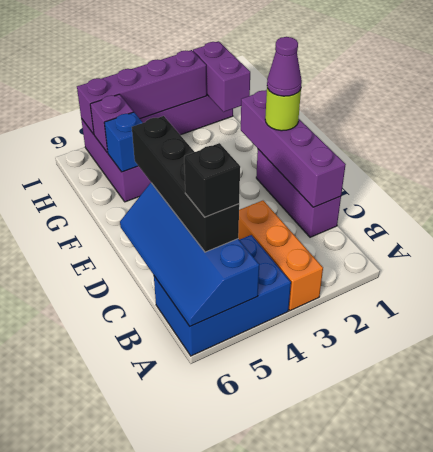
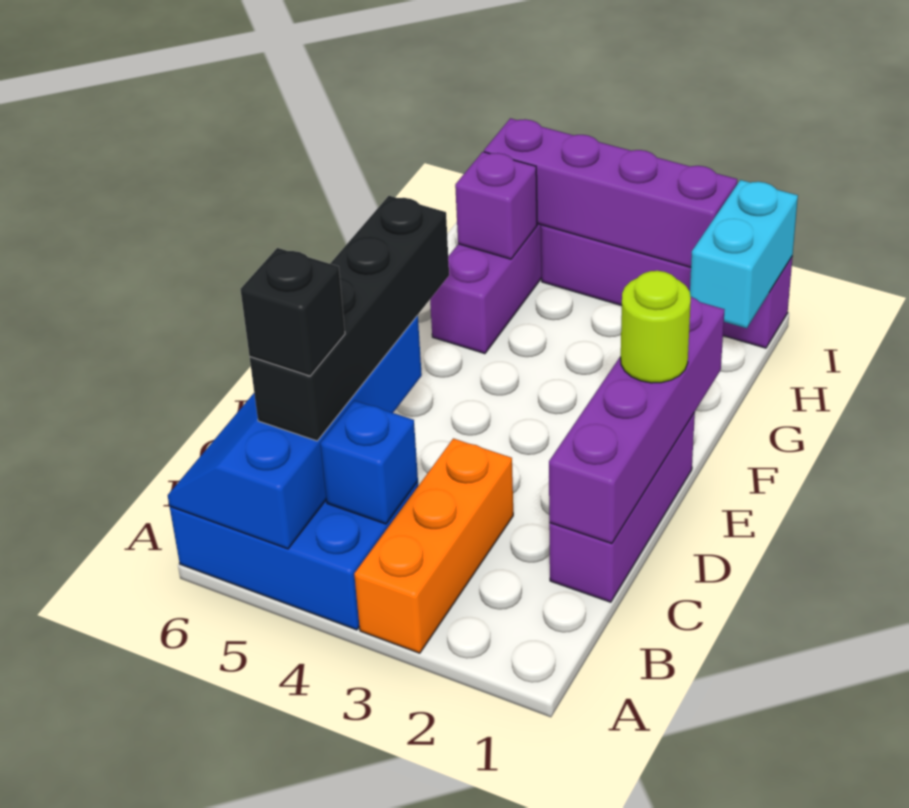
purple cone E1 level 4 -> none
blue brick G5 level 2 -> blue brick B4 level 2
purple brick H1:I1 level 2 -> cyan brick H1:I1 level 2

